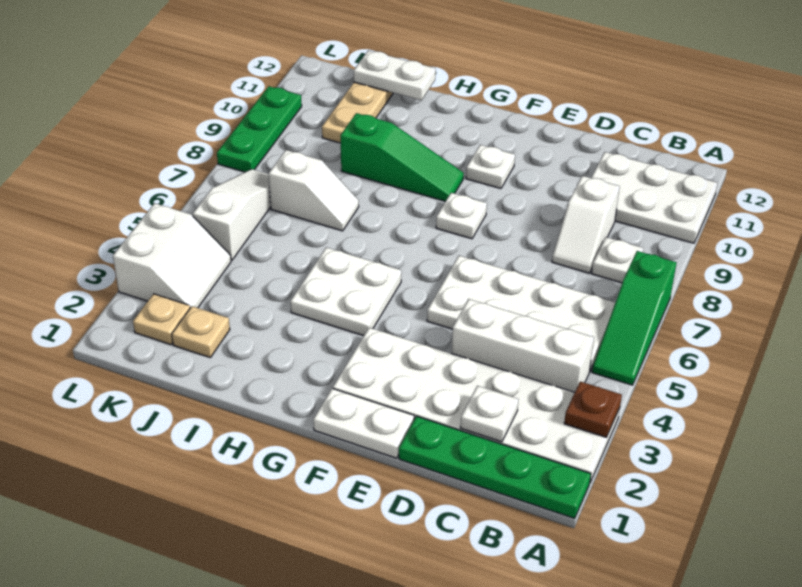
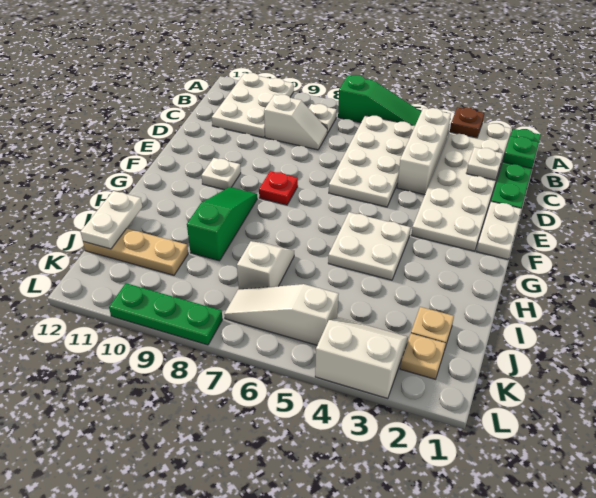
none -> green plate B1 level 2
white plate F8 level 1 -> red plate F8 level 1

